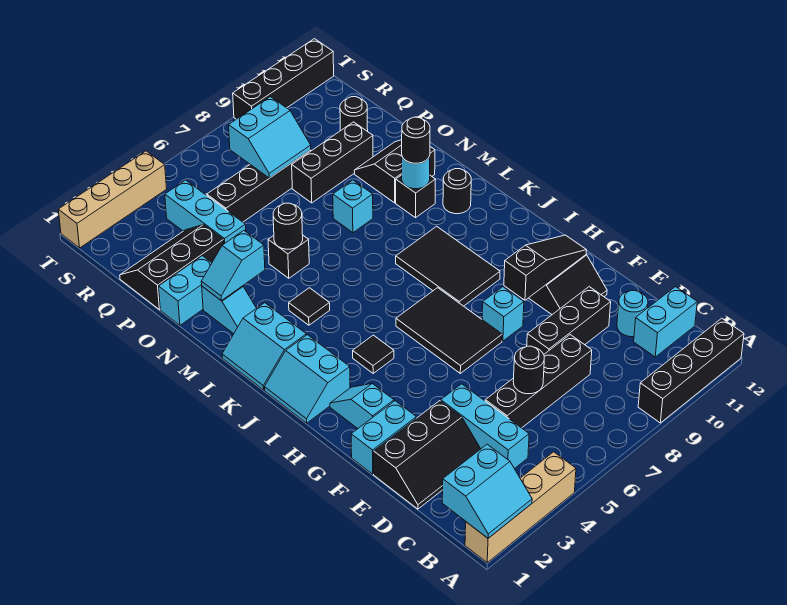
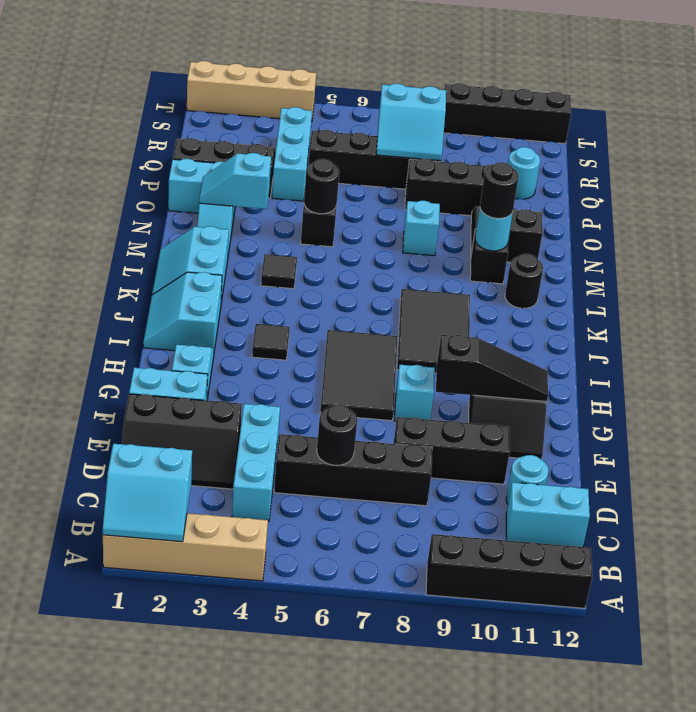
black round brick Q11 level 1 -> cyan round brick Q11 level 1

